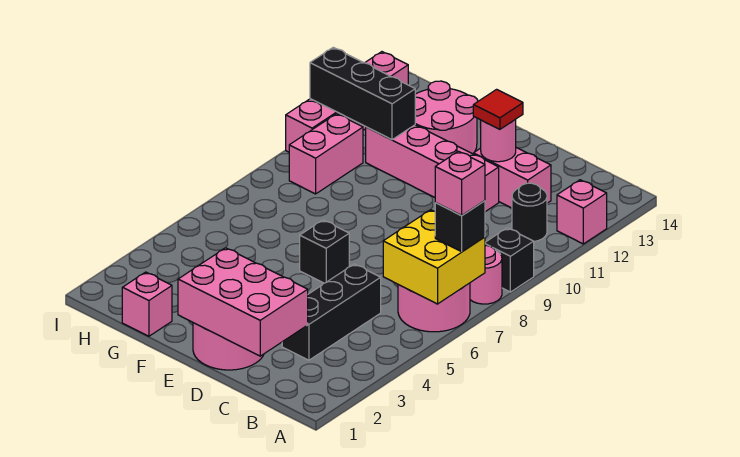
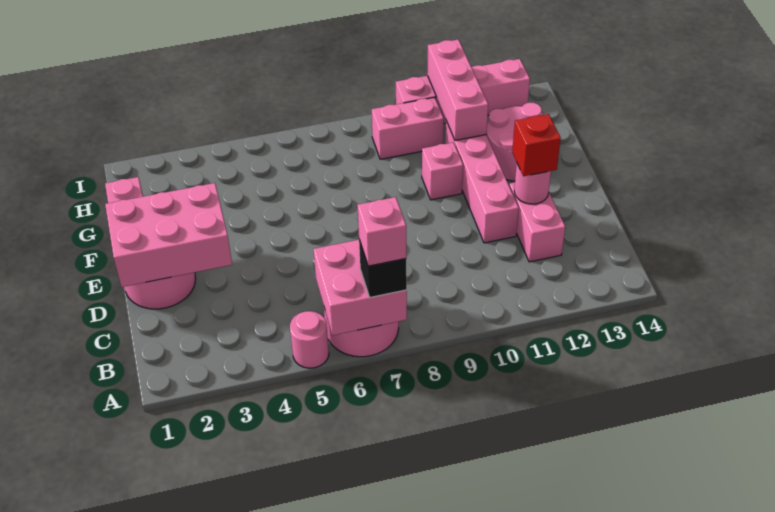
yellow brick A6:B7 level 2 -> pink brick A6:B7 level 2
pink round brick A8 level 1 -> pink round brick A5 level 1
black brick A9 level 1 -> none
pink brick A12 level 1 -> pink brick F10 level 1
black round brick B11 level 1 -> none
pink brick C1:E2 level 2 -> pink brick D1:E3 level 2
black brick C3:C5 level 1 -> none
red tile D12 level 3 -> red brick D12 level 3
black brick E6 level 1 -> none
black brick G11:I11 level 2 -> pink brick G11:I11 level 2

